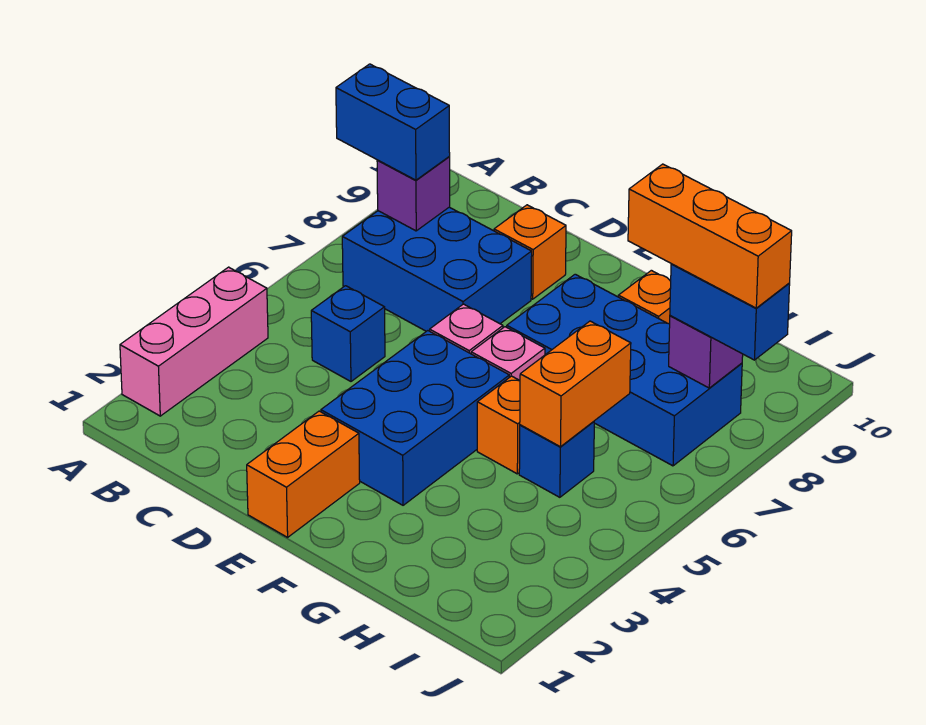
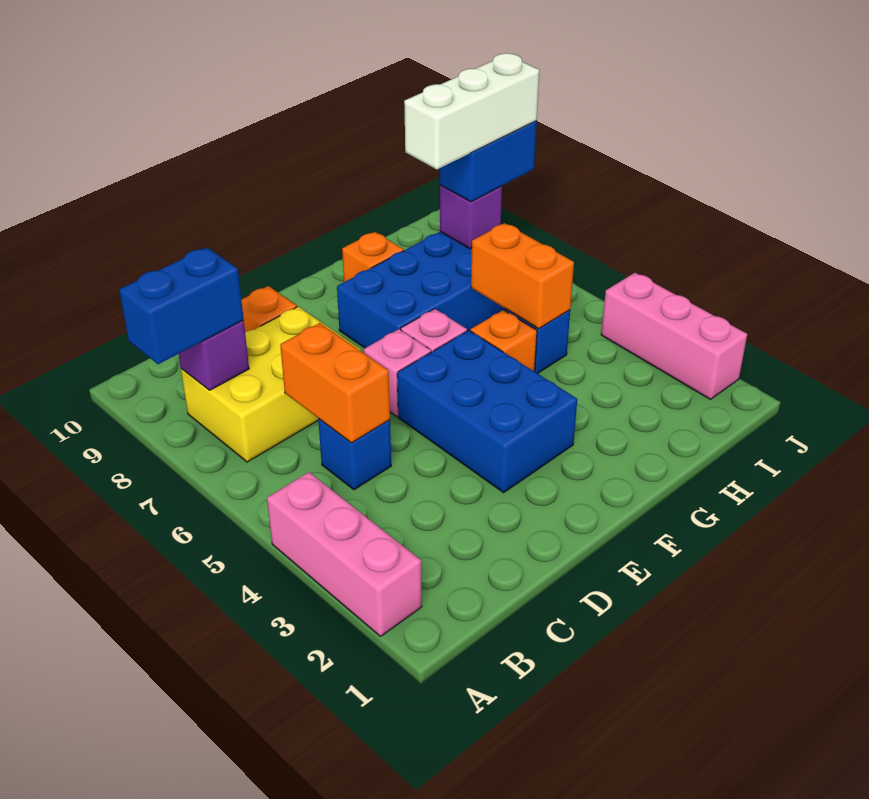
blue brick B7:D8 level 1 -> yellow brick B7:D8 level 1
orange brick E1:E2 level 1 -> orange brick C5:C6 level 2
orange brick H8:J8 level 4 -> white brick H8:J8 level 4
none -> pink brick J2:J4 level 1

